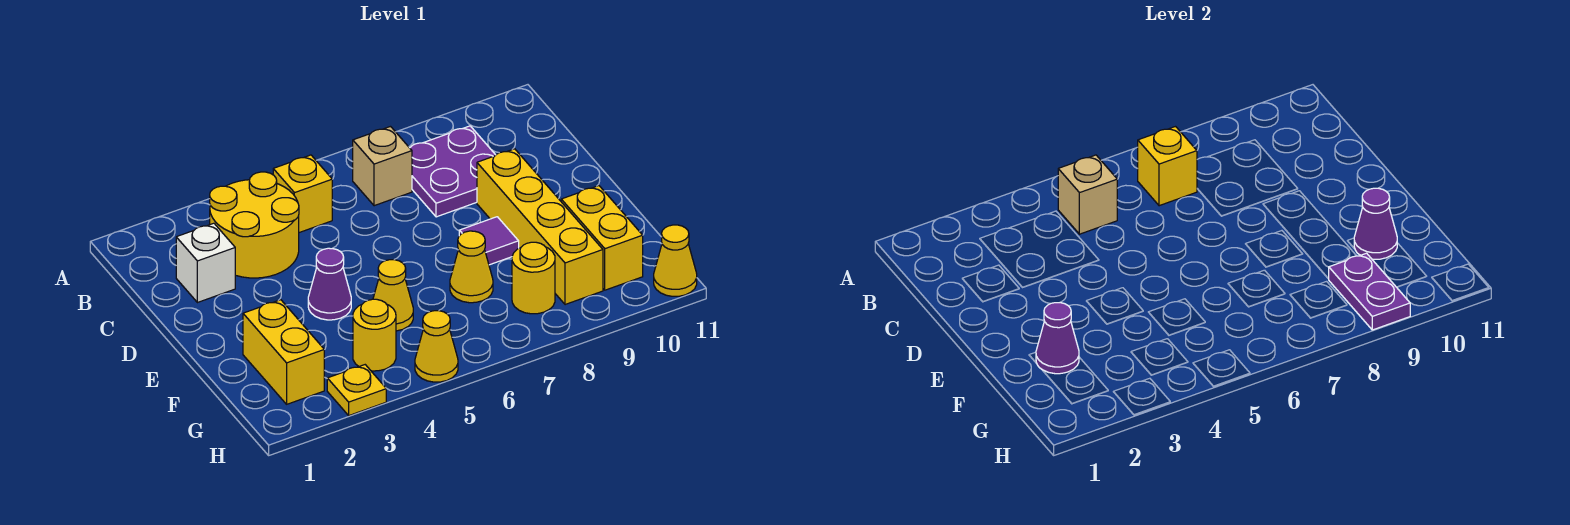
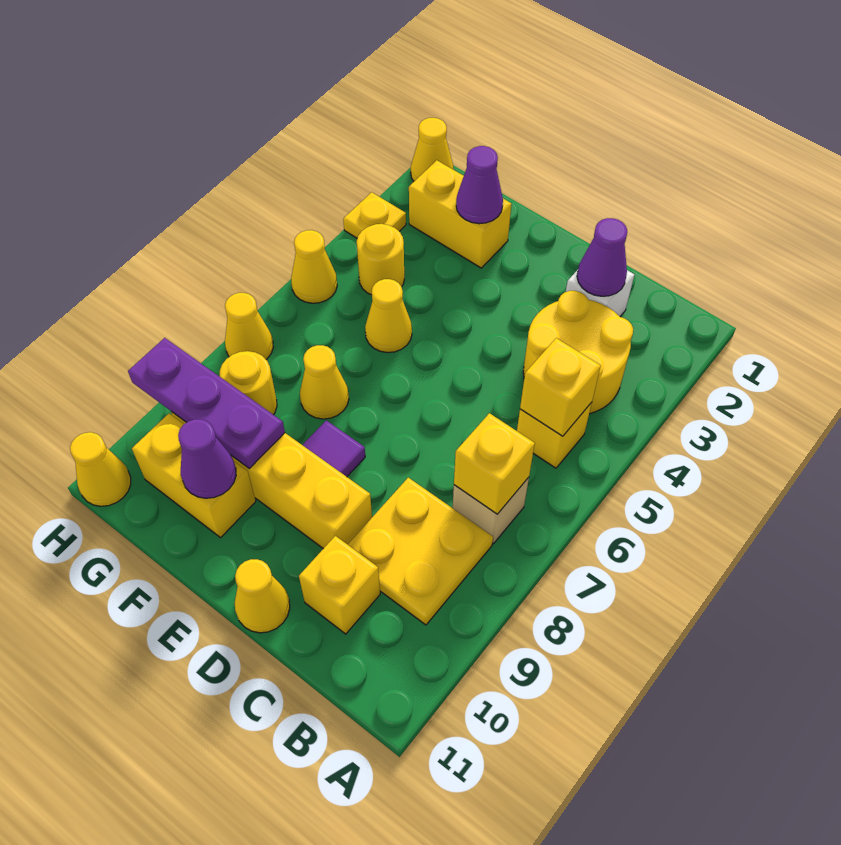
tan brick B5 level 2 -> yellow brick B5 level 2
purple plate B8:C9 level 1 -> yellow plate B8:C9 level 1
none -> yellow brick C10 level 1
none -> yellow cone D11 level 1
purple cone E4 level 1 -> purple cone C2 level 2
purple plate G9:H9 level 2 -> purple plate F9:H9 level 2
none -> yellow cone H1 level 1
none -> yellow cone H7 level 1

